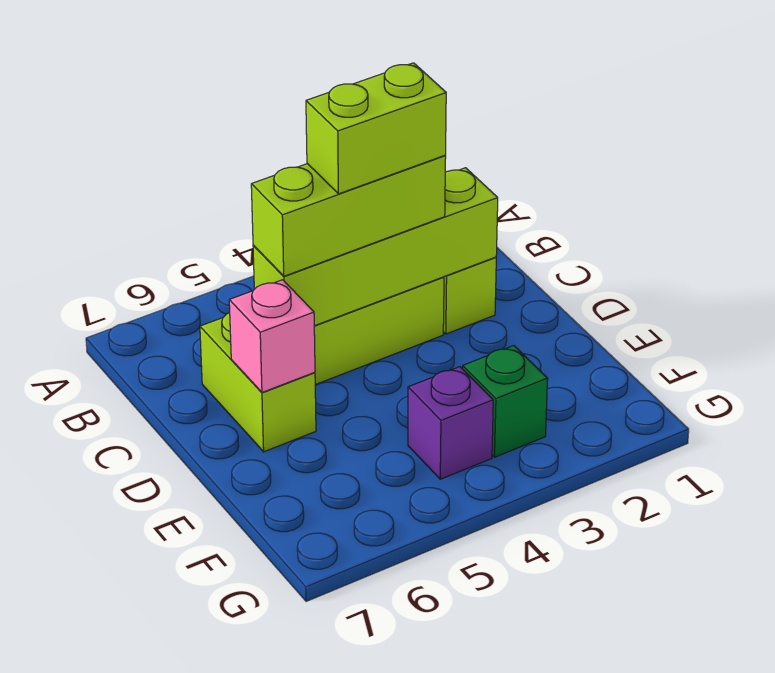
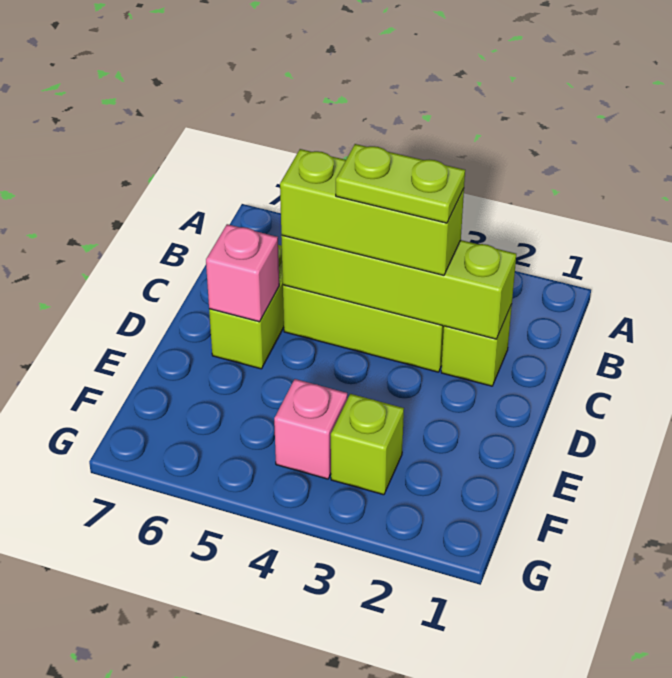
lime brick C3:C4 level 4 -> lime plate C3:C4 level 4
green brick F3 level 1 -> lime brick F3 level 1
purple brick F4 level 1 -> pink brick F4 level 1

